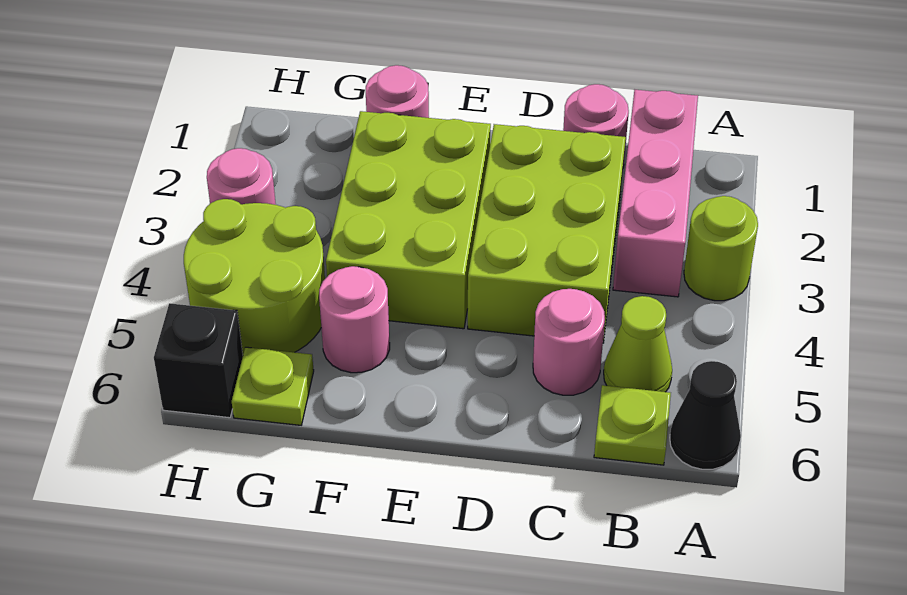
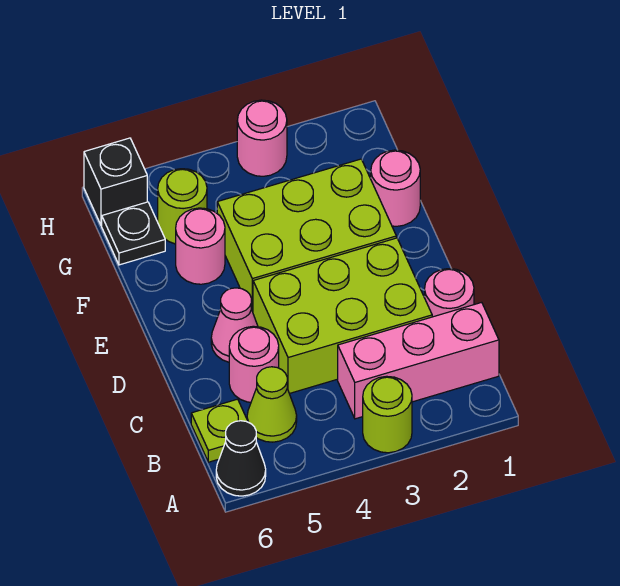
none -> pink cone D5 level 1
lime round brick G4:H5 level 1 -> lime round brick G5 level 1
lime plate G6 level 1 -> black plate G6 level 1

